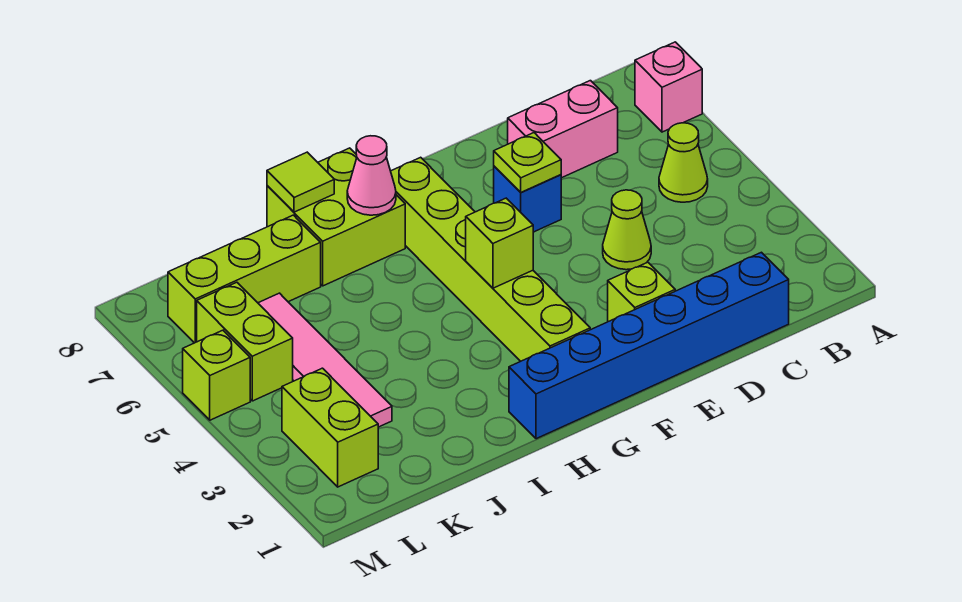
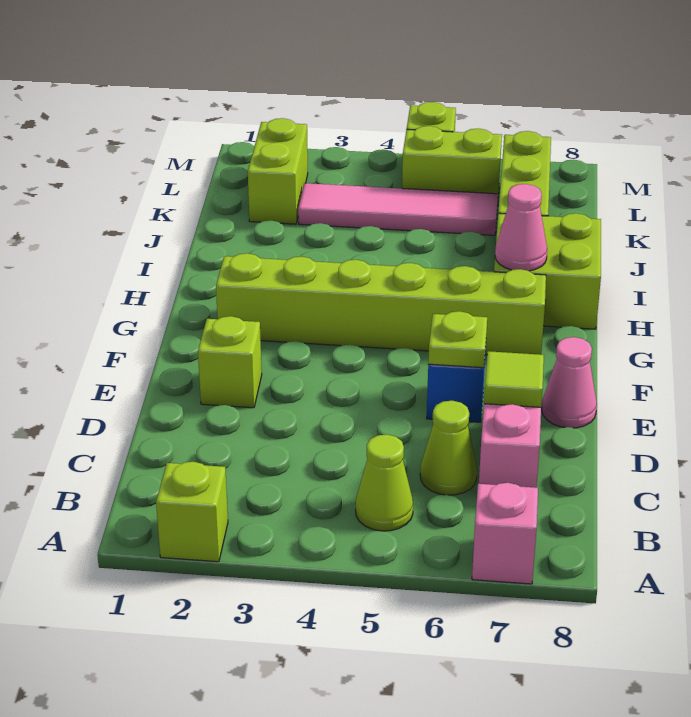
blue brick C1:H1 level 1 -> none
lime cone D4 level 1 -> lime cone C6 level 1
none -> pink cone E8 level 1
lime brick G4 level 2 -> lime brick A2 level 1
lime tile I8 level 2 -> lime tile D7 level 2
lime brick L2:L3 level 1 -> lime brick K2:L2 level 1

